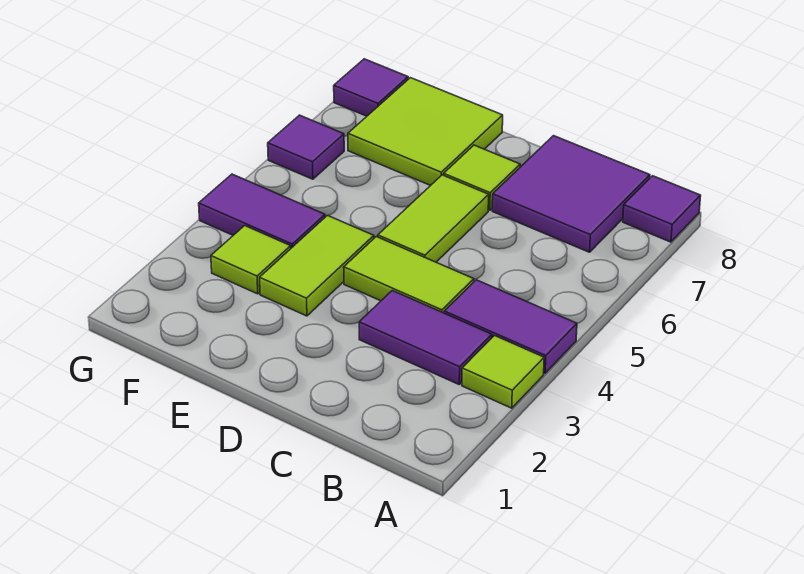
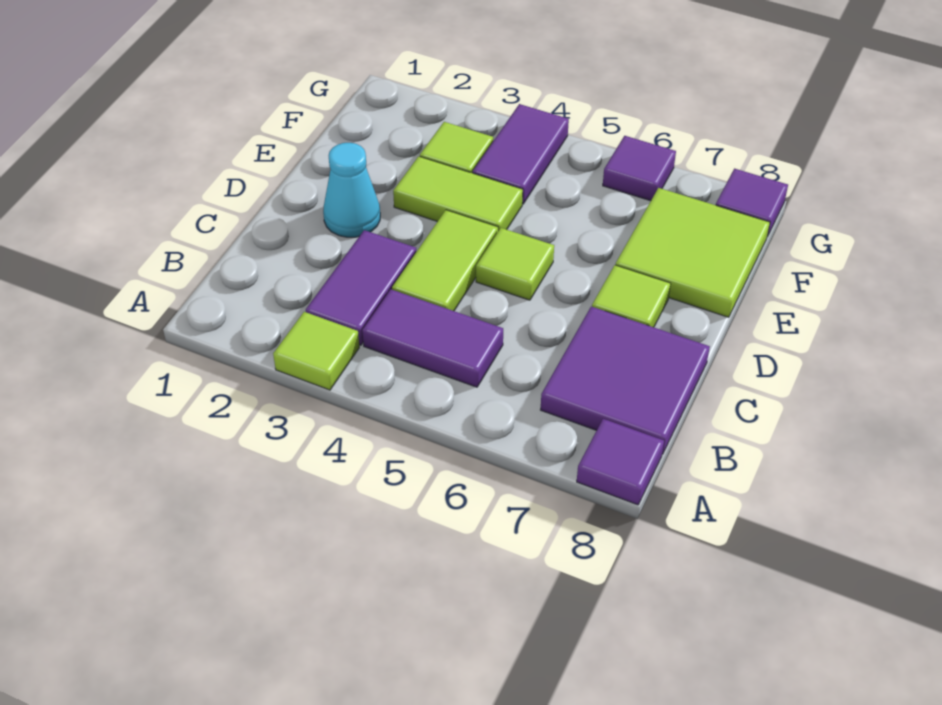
purple tile A4:B4 level 1 -> purple tile B4:B5 level 1
none -> cyan cone D2 level 1
lime tile D5:D6 level 1 -> lime tile D5 level 1

